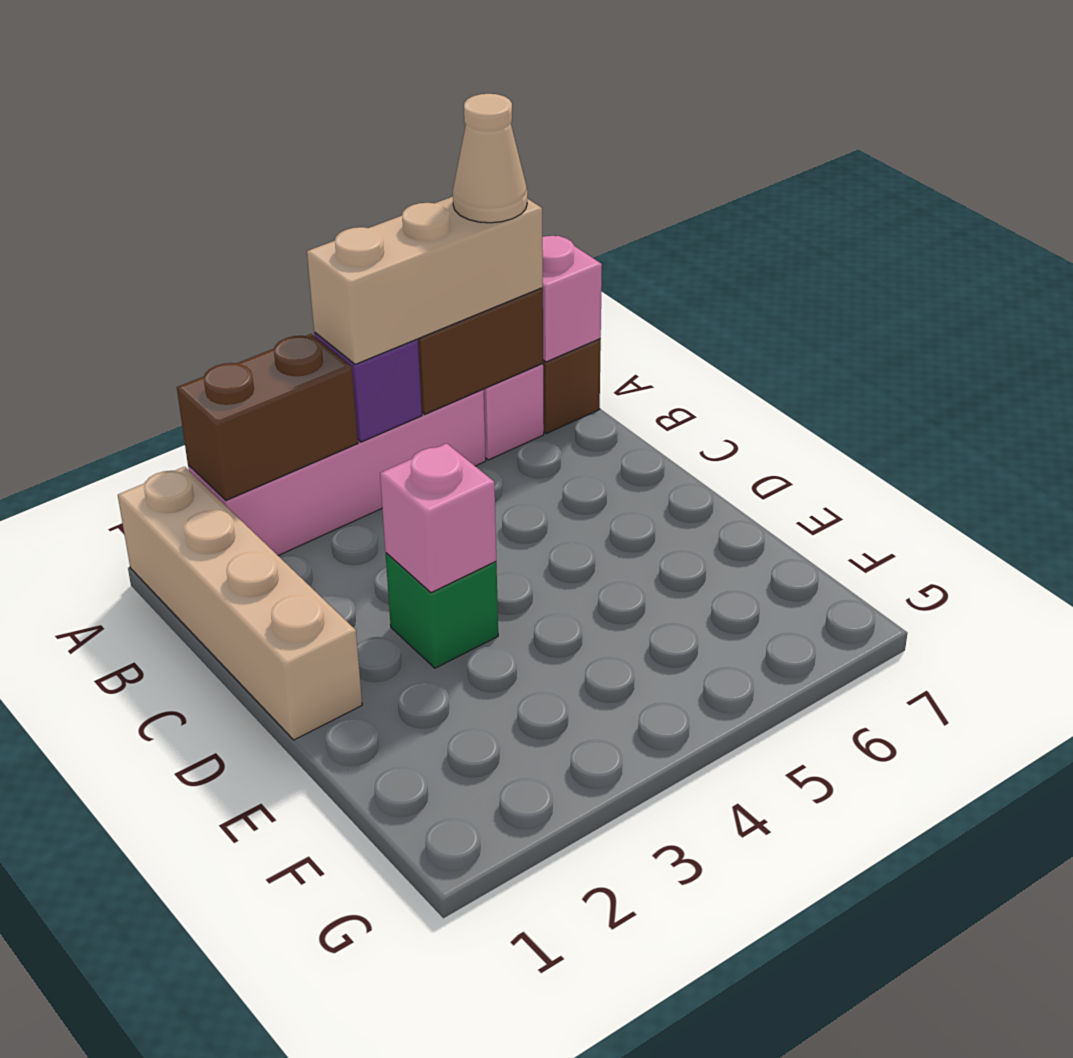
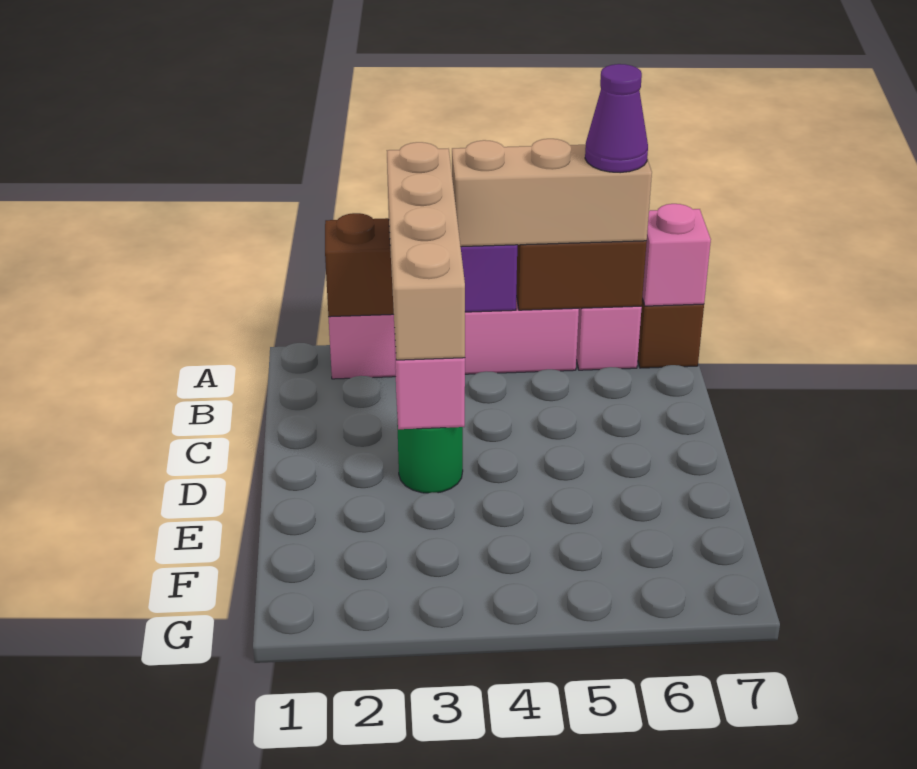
tan brick A1:D1 level 1 -> tan brick A3:D3 level 3
tan cone A6 level 4 -> purple cone A6 level 4
green brick D3 level 1 -> green round brick D3 level 1

